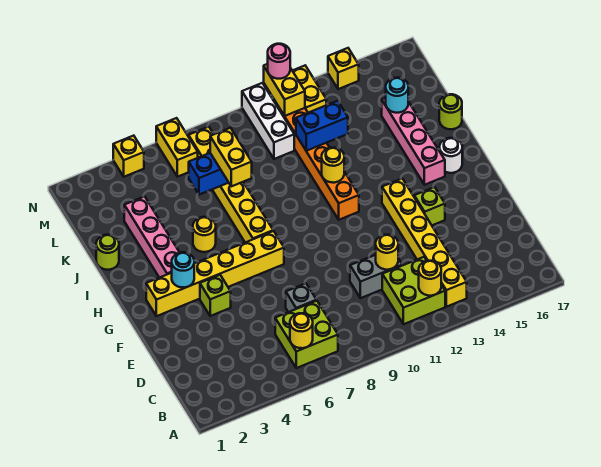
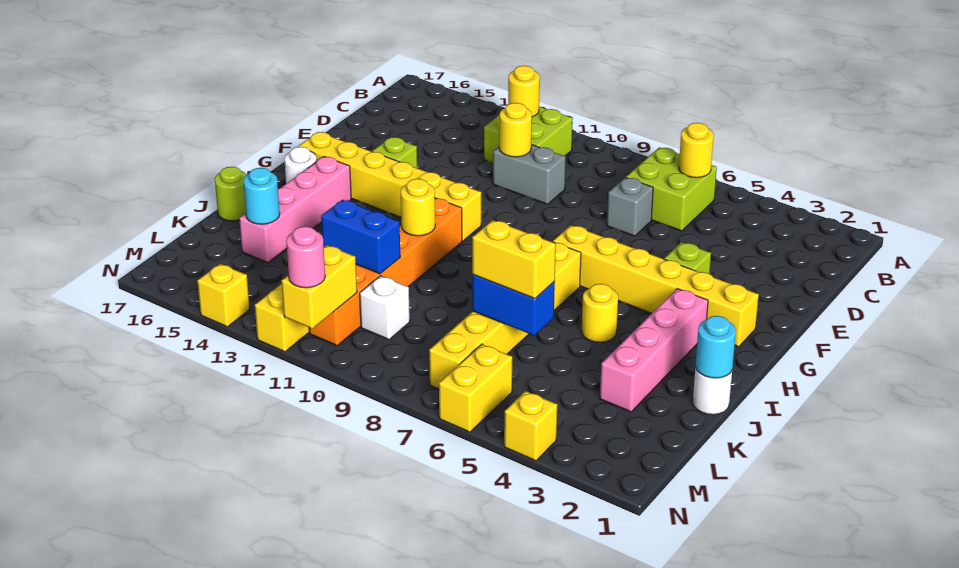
yellow brick B13:G13 level 1 -> yellow brick G11:G16 level 1
cyan round brick G3 level 2 -> cyan round brick J1 level 2
lime round brick J1 level 1 -> white round brick J1 level 1
yellow brick J7:K7 level 3 -> yellow brick K6:K7 level 3
white brick L10:N10 level 1 -> white brick L10 level 1

